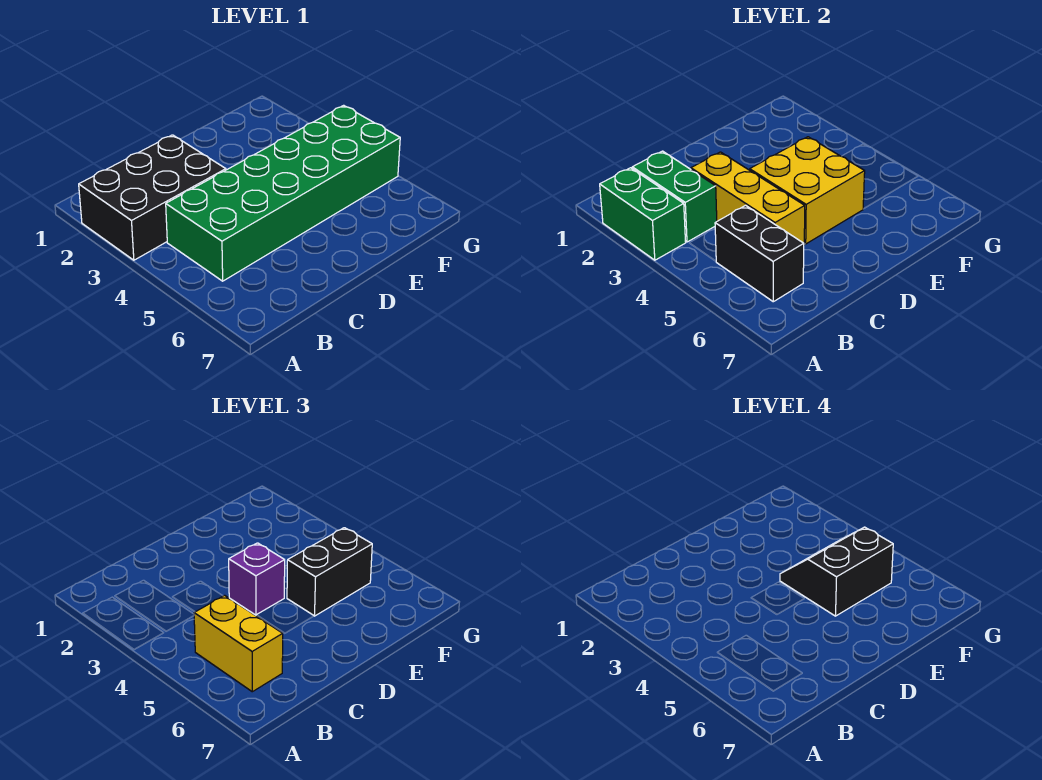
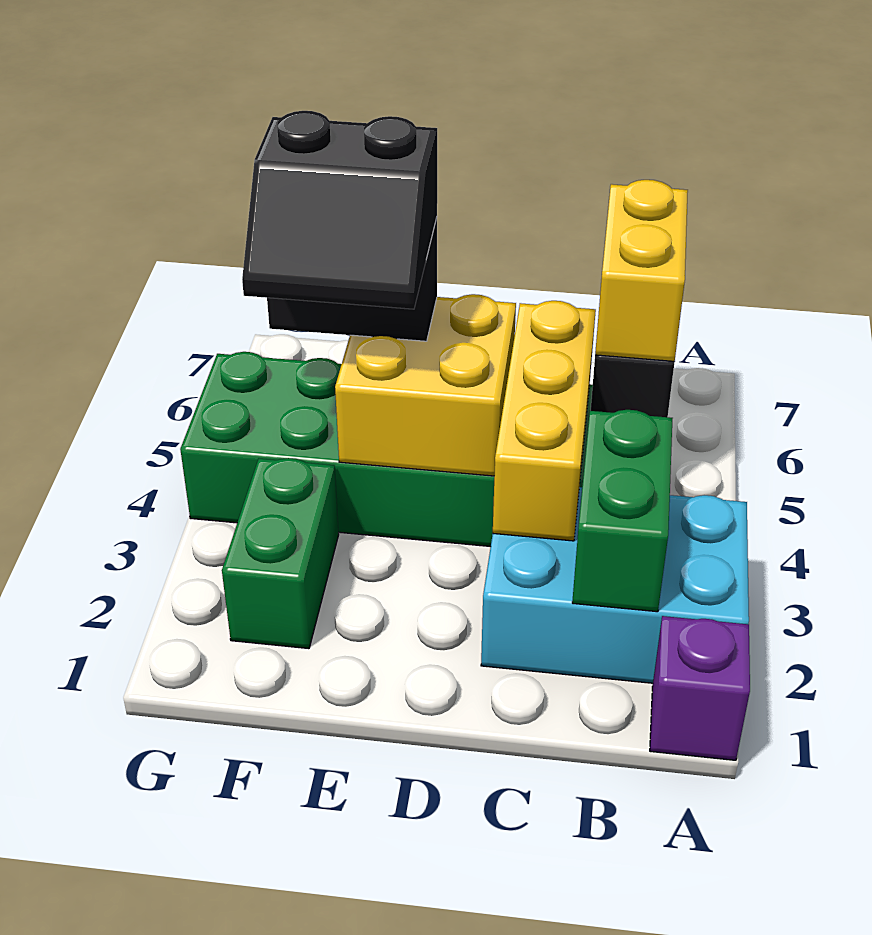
black brick A2:C3 level 1 -> cyan brick A2:C3 level 1
green brick A2:A3 level 2 -> green brick F2:F3 level 1
purple brick D4 level 3 -> purple brick A1 level 1

